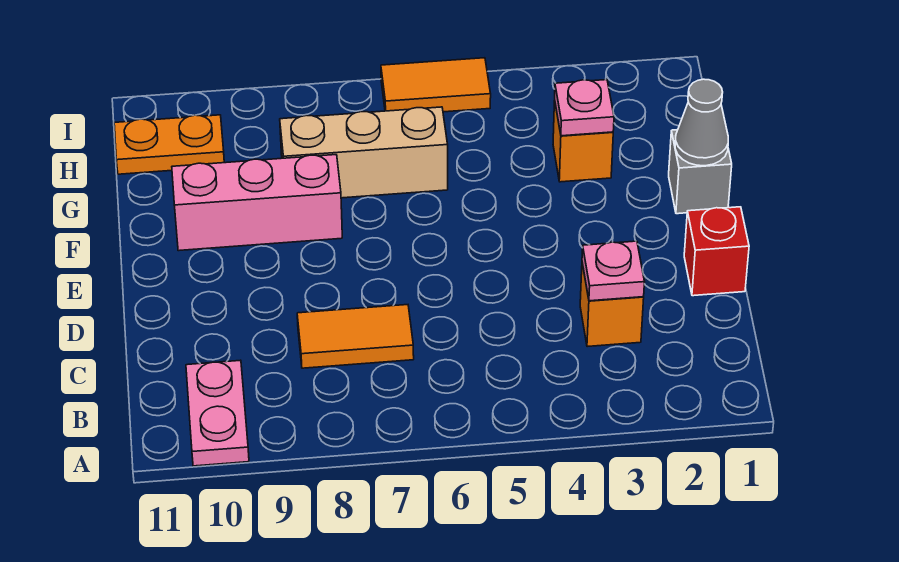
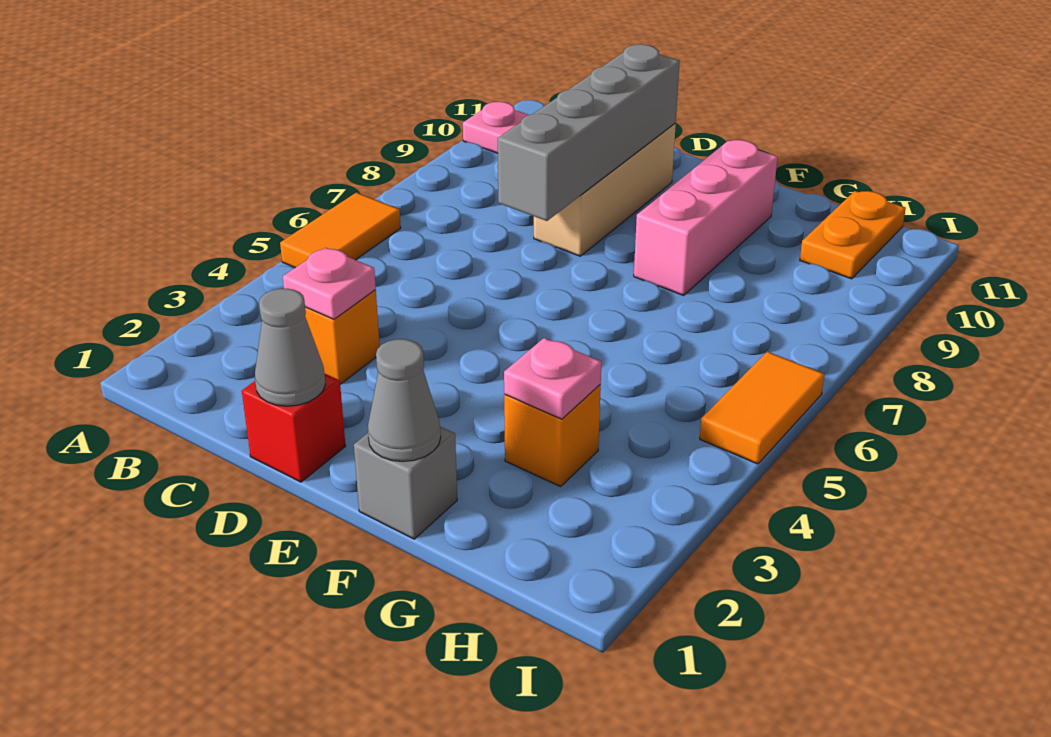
orange tile C7:C8 level 1 -> orange tile A5:A6 level 1
none -> grey cone D1 level 2
none -> grey brick D7:D10 level 2
tan brick G6:G8 level 1 -> tan brick D8:D10 level 1

